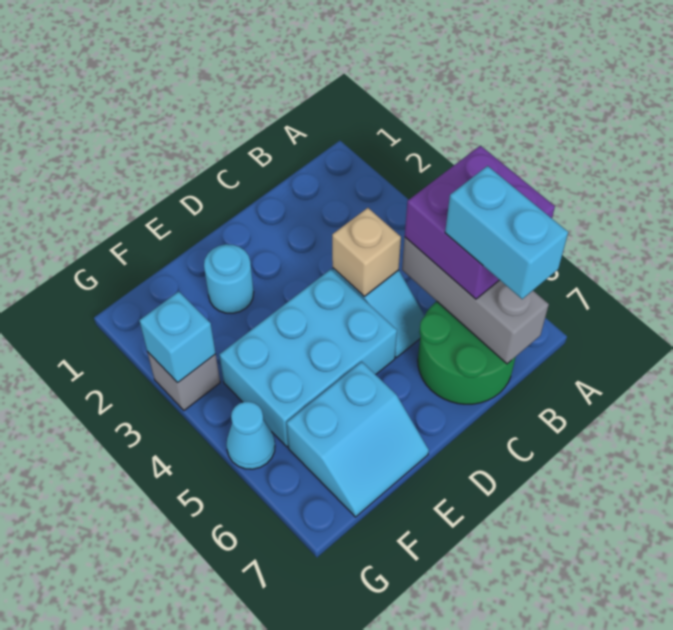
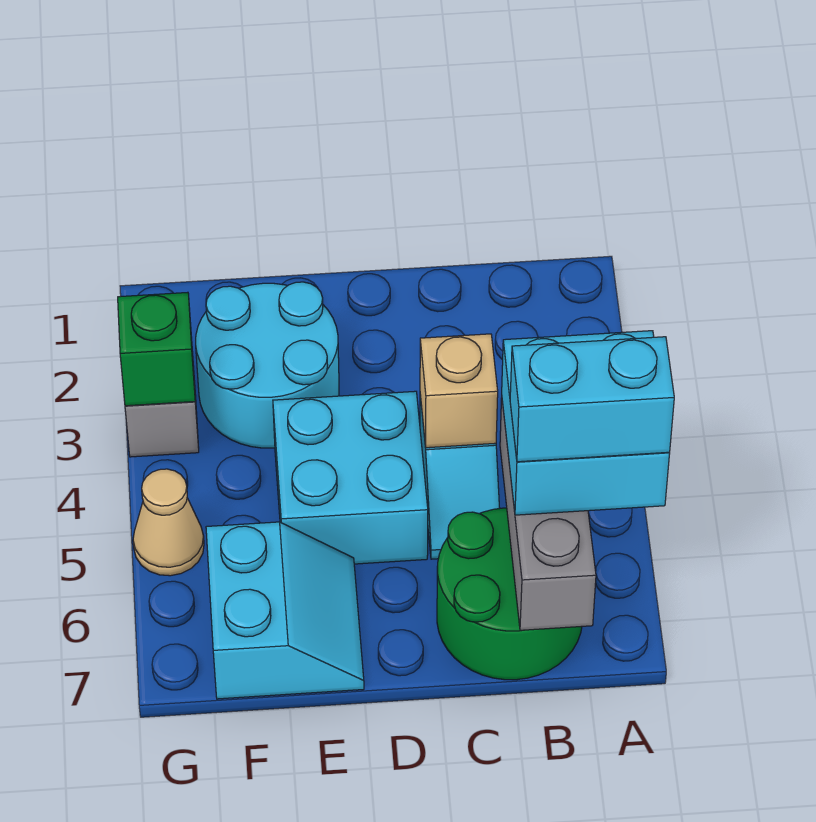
purple brick A5:B6 level 3 -> cyan brick A5:B6 level 3
cyan brick B6:B7 level 4 -> cyan brick A6:B6 level 4
cyan brick D4:F5 level 1 -> cyan brick D4:E5 level 1
cyan round brick E2 level 1 -> cyan round brick E2:F3 level 1
cyan slope E6:F7 level 1 top 6 -> cyan slope E6:F7 level 1 top F
cyan brick G3 level 2 -> green brick G3 level 2
cyan cone G5 level 1 -> tan cone G5 level 1

